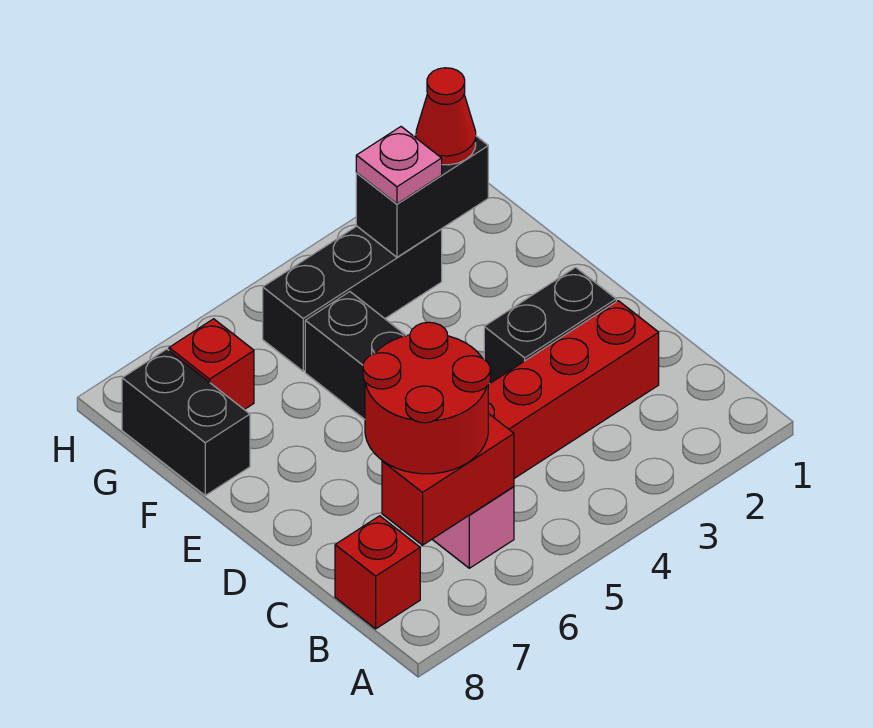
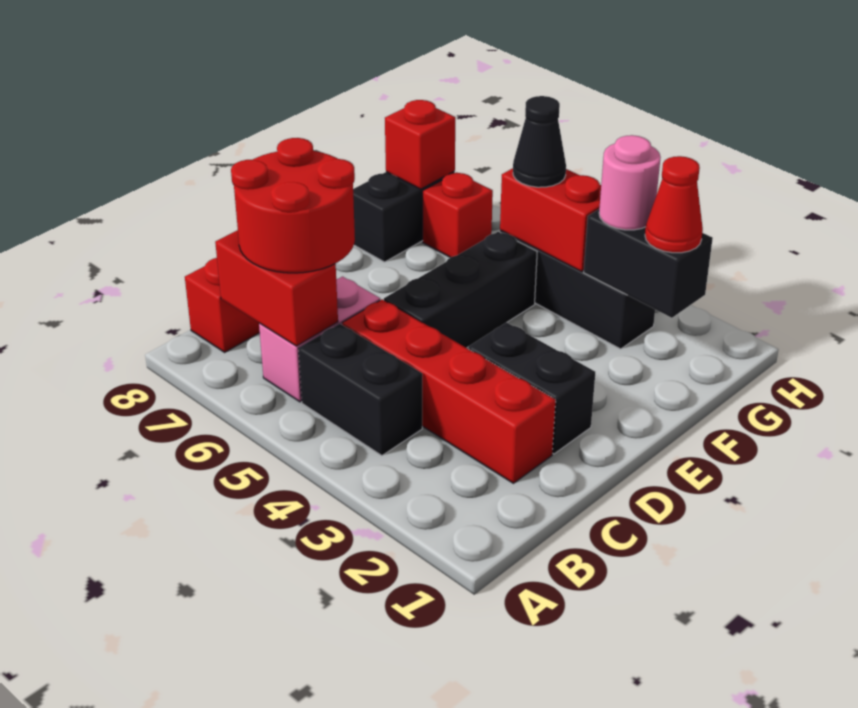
none -> black brick B4:B5 level 1
pink plate G3 level 3 -> pink round brick G3 level 3
none -> red brick G4:G5 level 2
none -> black cone G5 level 3
none -> red brick G8 level 2

